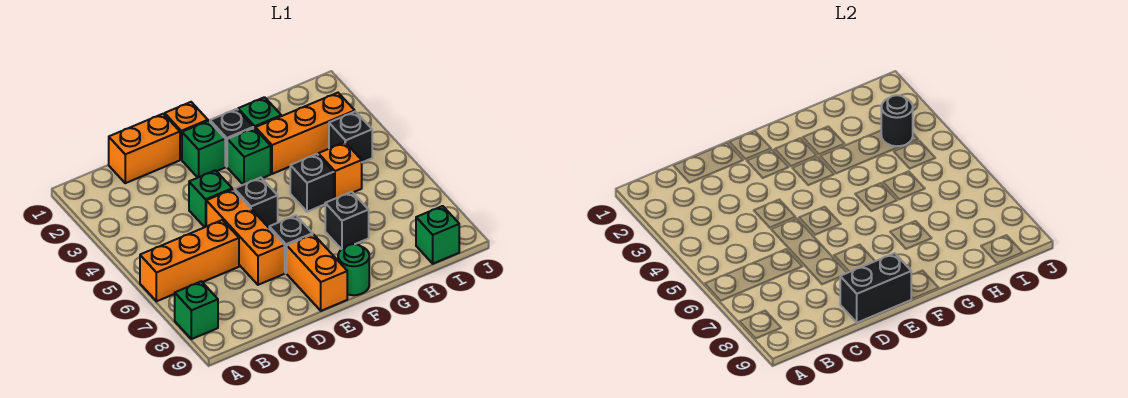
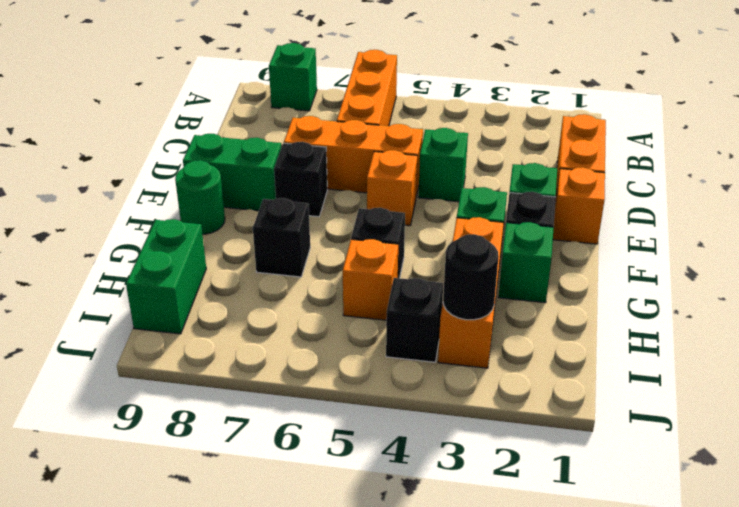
black brick D9:E9 level 2 -> none
black brick E5 level 1 -> orange brick E5 level 1
orange brick E8:E9 level 1 -> green brick E8:E9 level 1
green brick I9 level 1 -> green brick H9:I9 level 1

